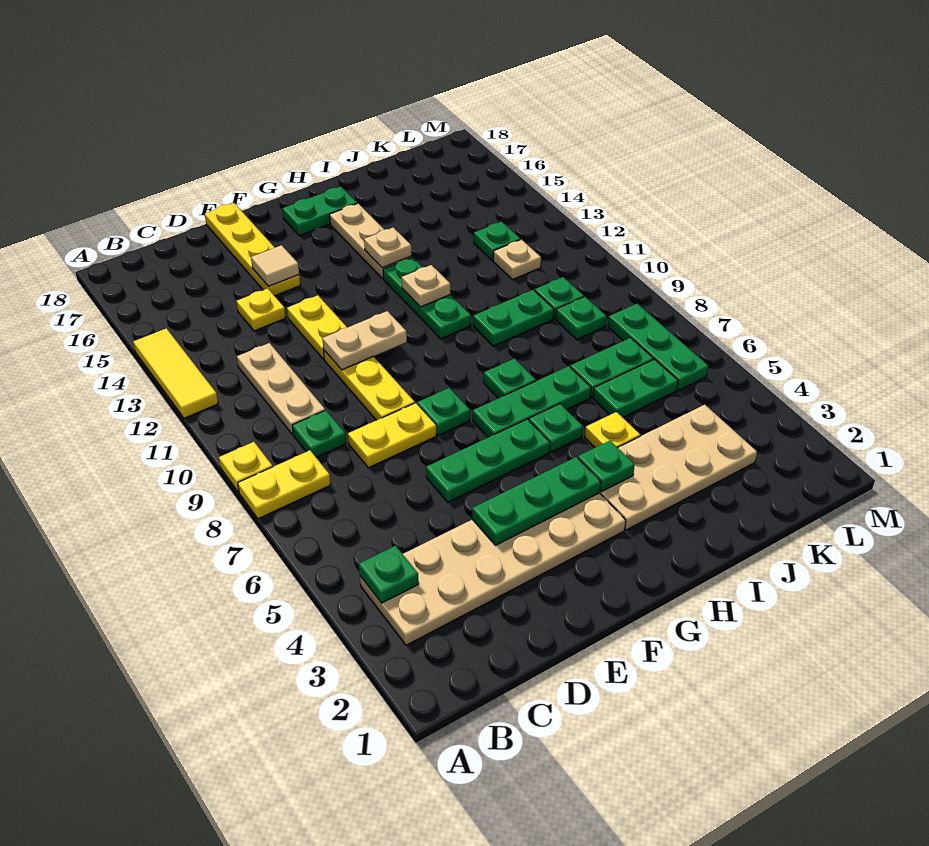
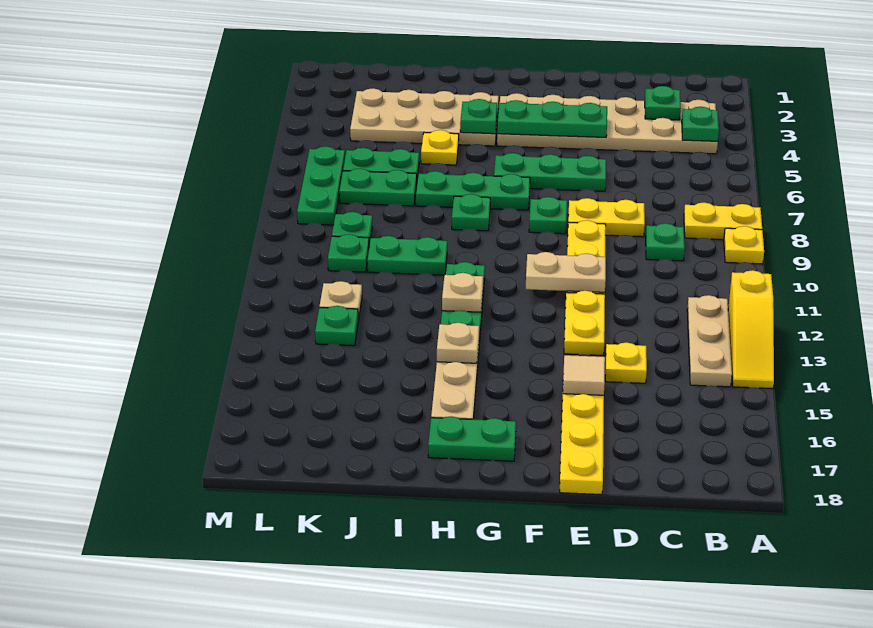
yellow tile A12:A14 level 1 -> yellow slope A12:A14 level 1 top 12
tan plate C10:C12 level 1 -> tan plate B12:B14 level 1
green plate H6 level 1 -> green plate C3 level 2

